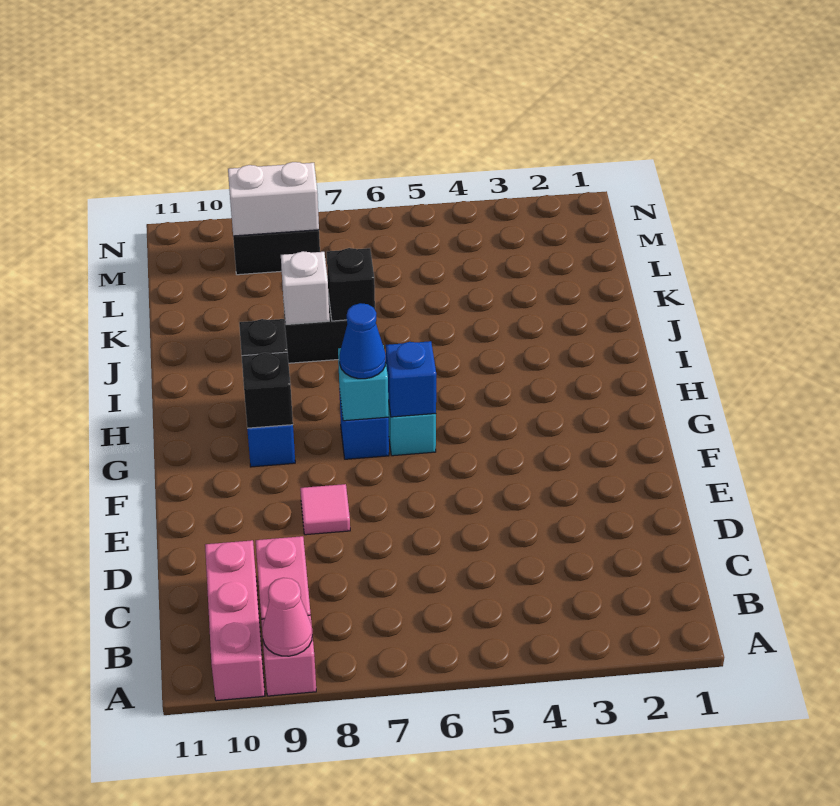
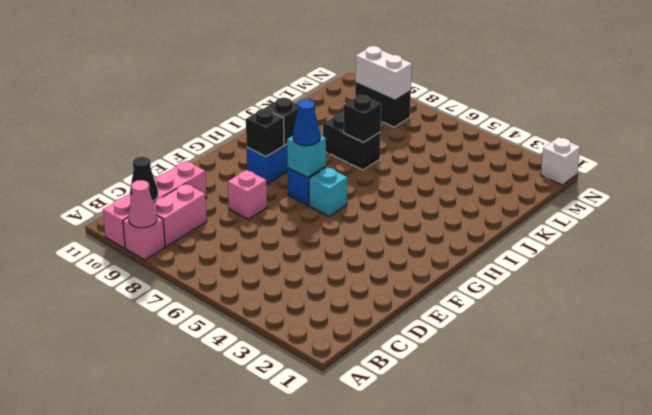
pink brick A10:C10 level 1 -> pink brick A10:D10 level 1
none -> black cone B10 level 2
pink tile E8 level 1 -> pink brick E8 level 1
blue brick G6 level 2 -> none
white brick J8 level 2 -> white brick N1 level 1

